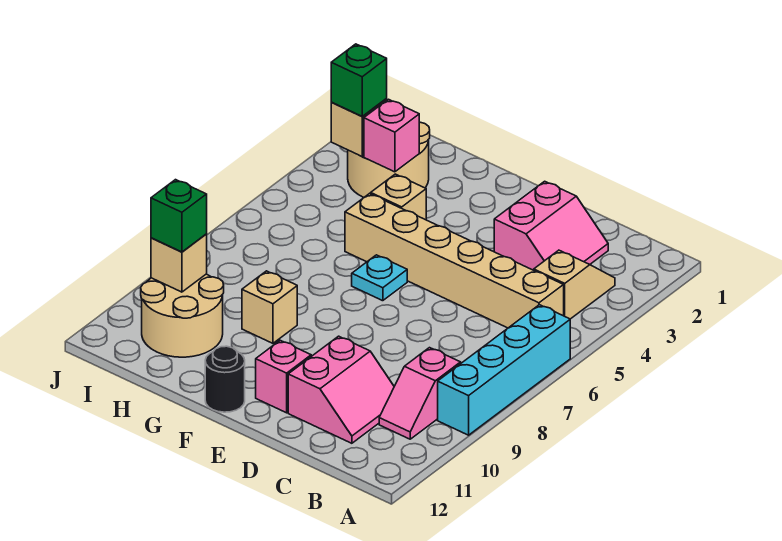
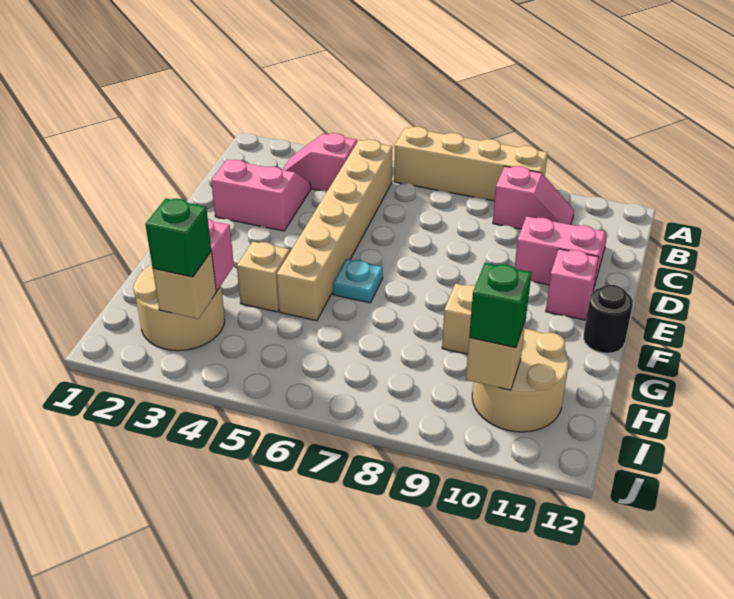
cyan brick A6:A9 level 1 -> tan brick A6:A9 level 1
tan slope B3:B4 level 1 top 4 -> pink slope B3:B4 level 1 top 4

